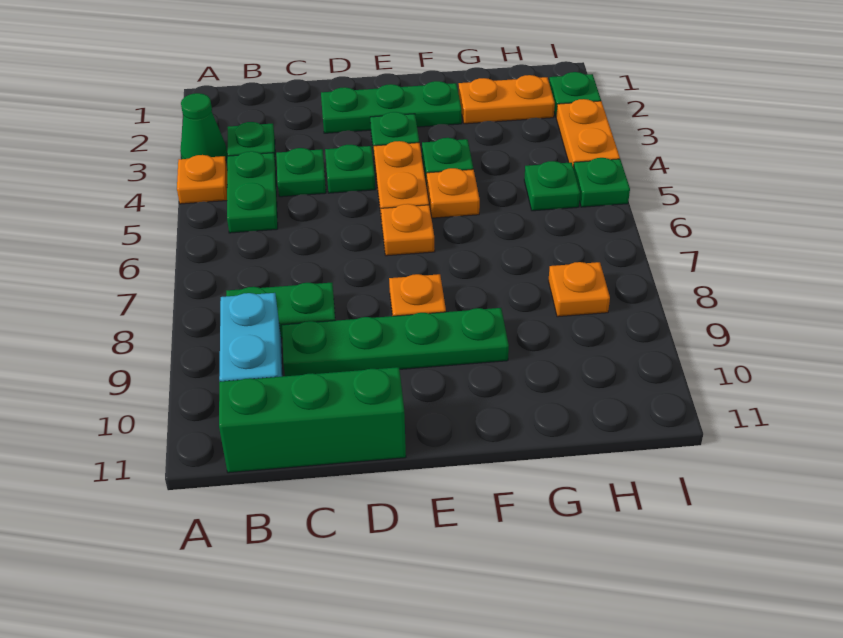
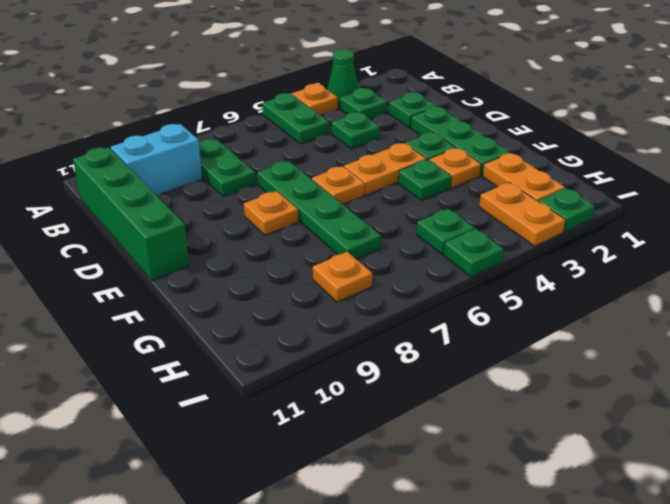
green plate B4:B5 level 1 -> green plate A5:B5 level 1
green brick B11:D11 level 1 -> green brick B11:E11 level 1
green plate C9:F9 level 1 -> green plate D7:G7 level 1
green plate D4 level 1 -> green plate C2 level 1
orange plate F5 level 1 -> orange plate F3 level 1
orange plate I3:I4 level 1 -> orange plate H3:I3 level 1

